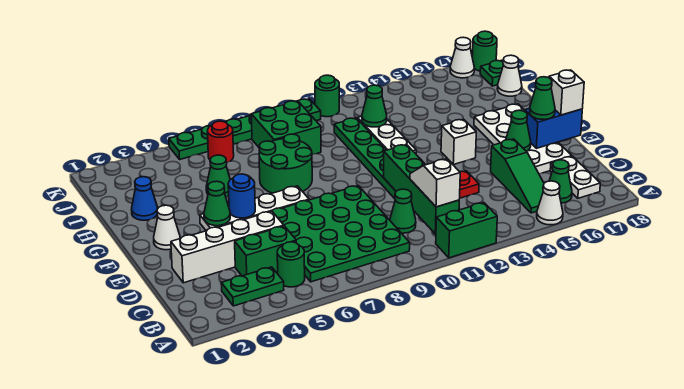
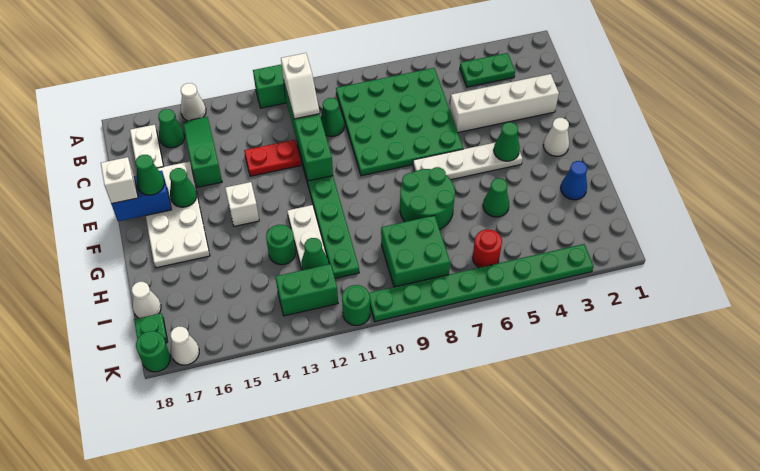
green round brick B5 level 1 -> green round brick H13 level 1
green brick C4:C5 level 1 -> green brick J12:J13 level 1
blue round brick F5 level 2 -> none
green plate K5:K10 level 1 -> green plate K3:K10 level 1

